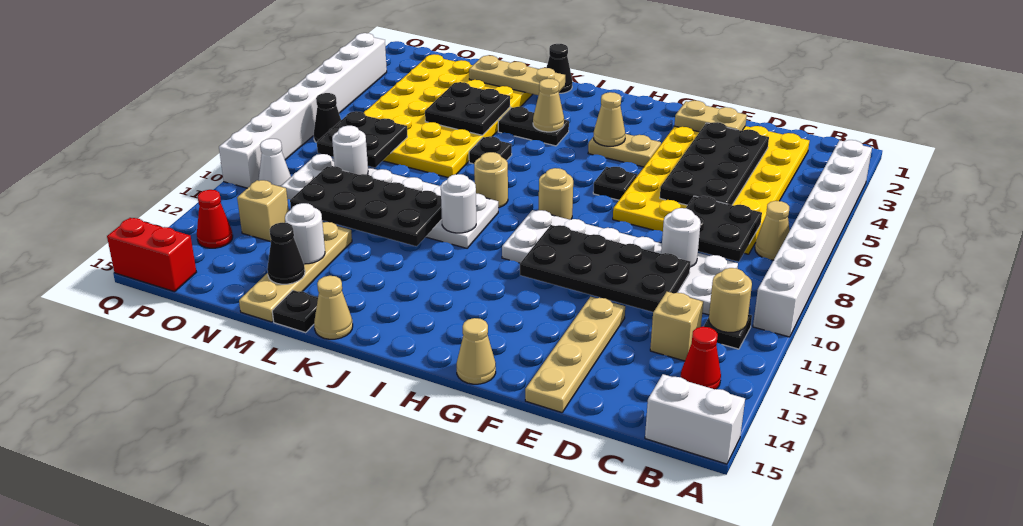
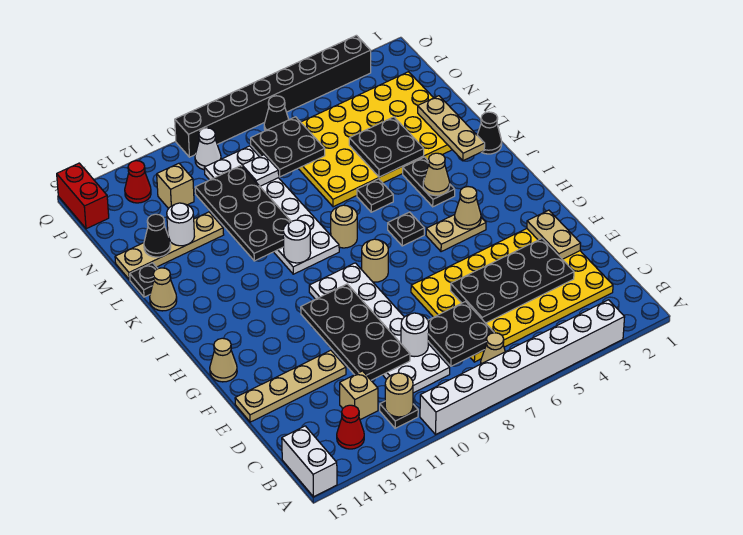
tan plate G4:H4 level 1 -> tan plate H4:H5 level 1
black plate G6 level 1 -> black plate I6 level 1
white round brick N9 level 2 -> white plate N9 level 2
white brick Q3:Q10 level 1 -> black brick Q3:Q10 level 1

